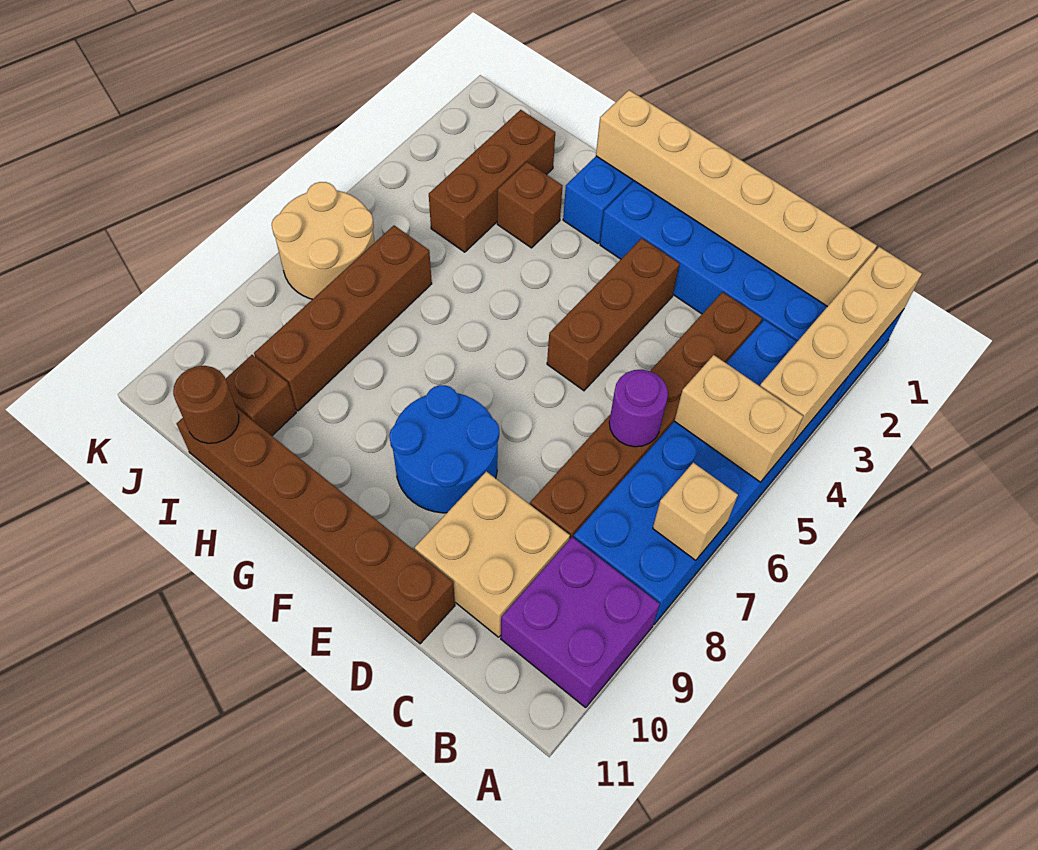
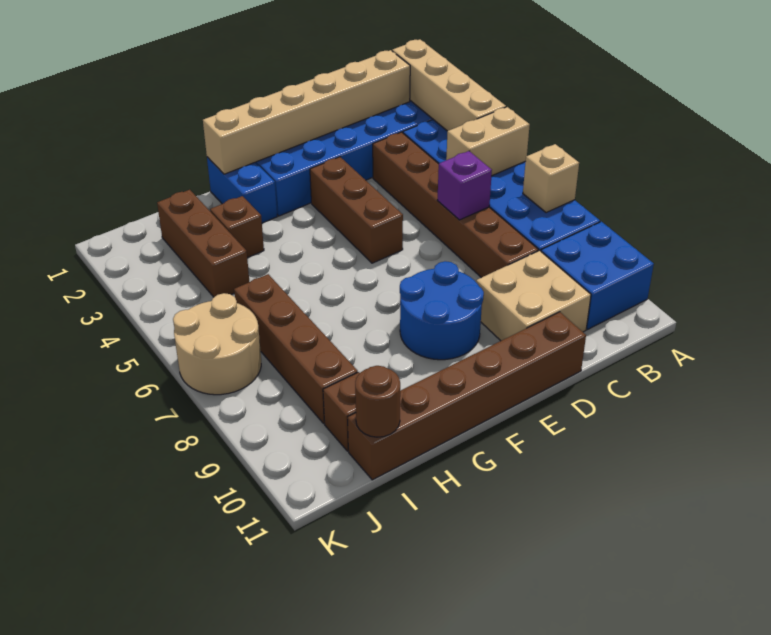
purple brick A9:B10 level 1 -> blue brick A9:B10 level 1
purple round brick C6 level 2 -> purple brick C6 level 2

